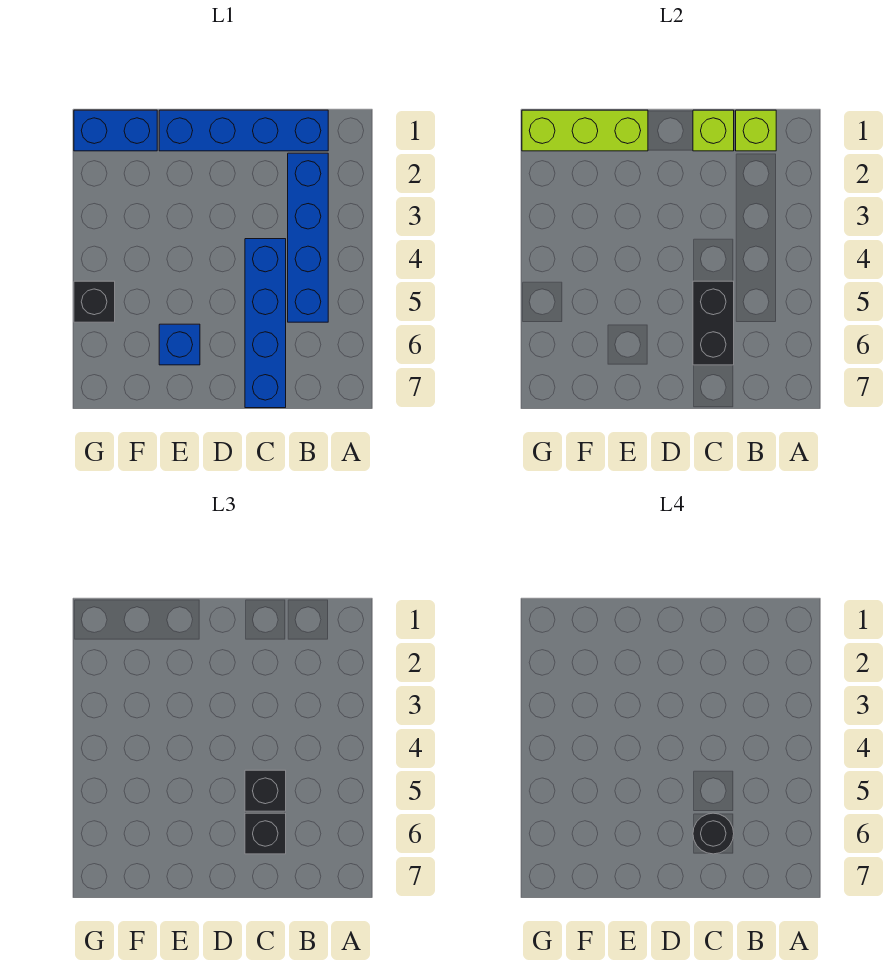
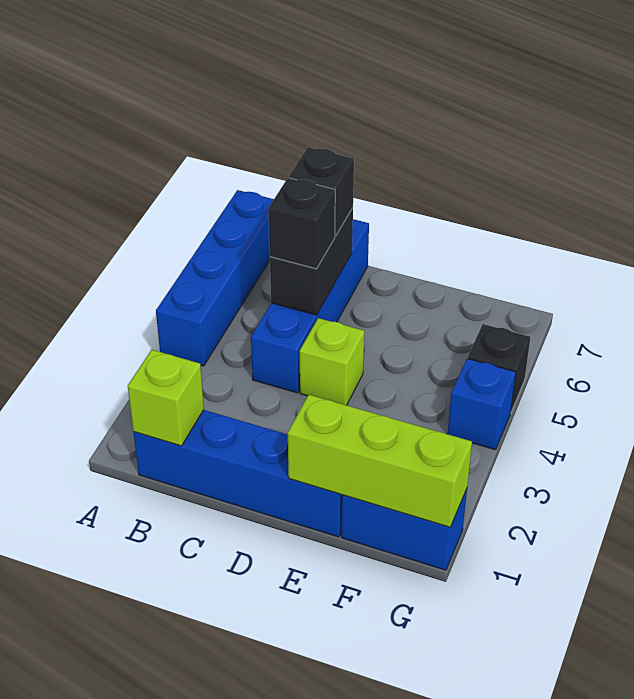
blue brick B2:B5 level 1 -> blue brick A4:A7 level 1
lime brick C1 level 2 -> lime brick D4 level 1
black round brick C6 level 4 -> none
blue brick E6 level 1 -> blue brick G4 level 1

